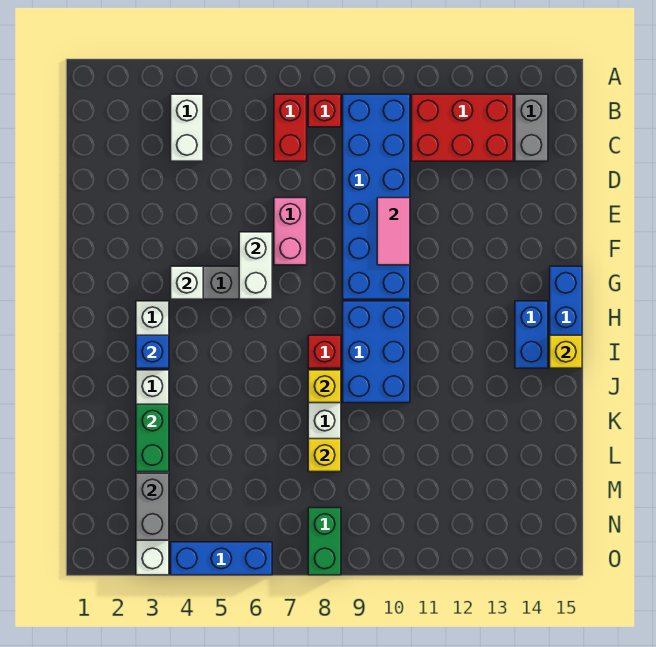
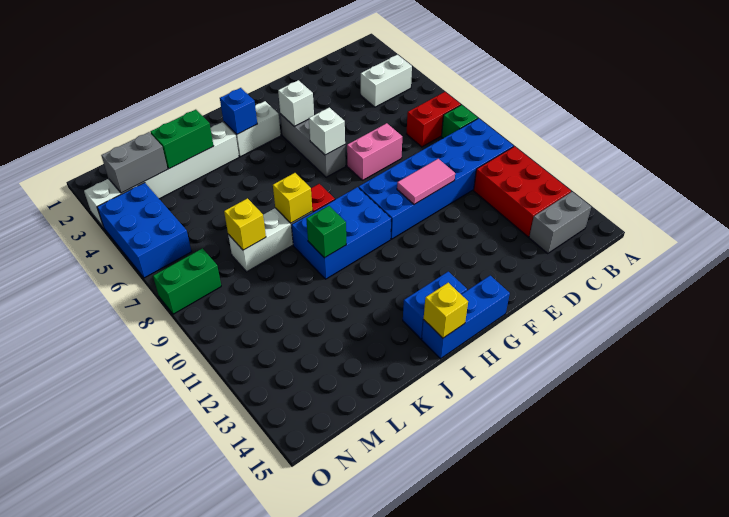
red brick B8 level 1 -> green brick B8 level 1
white brick F6:G6 level 2 -> white brick G6 level 2
none -> green brick J10 level 2
blue brick O4:O6 level 1 -> blue brick N4:O6 level 1

